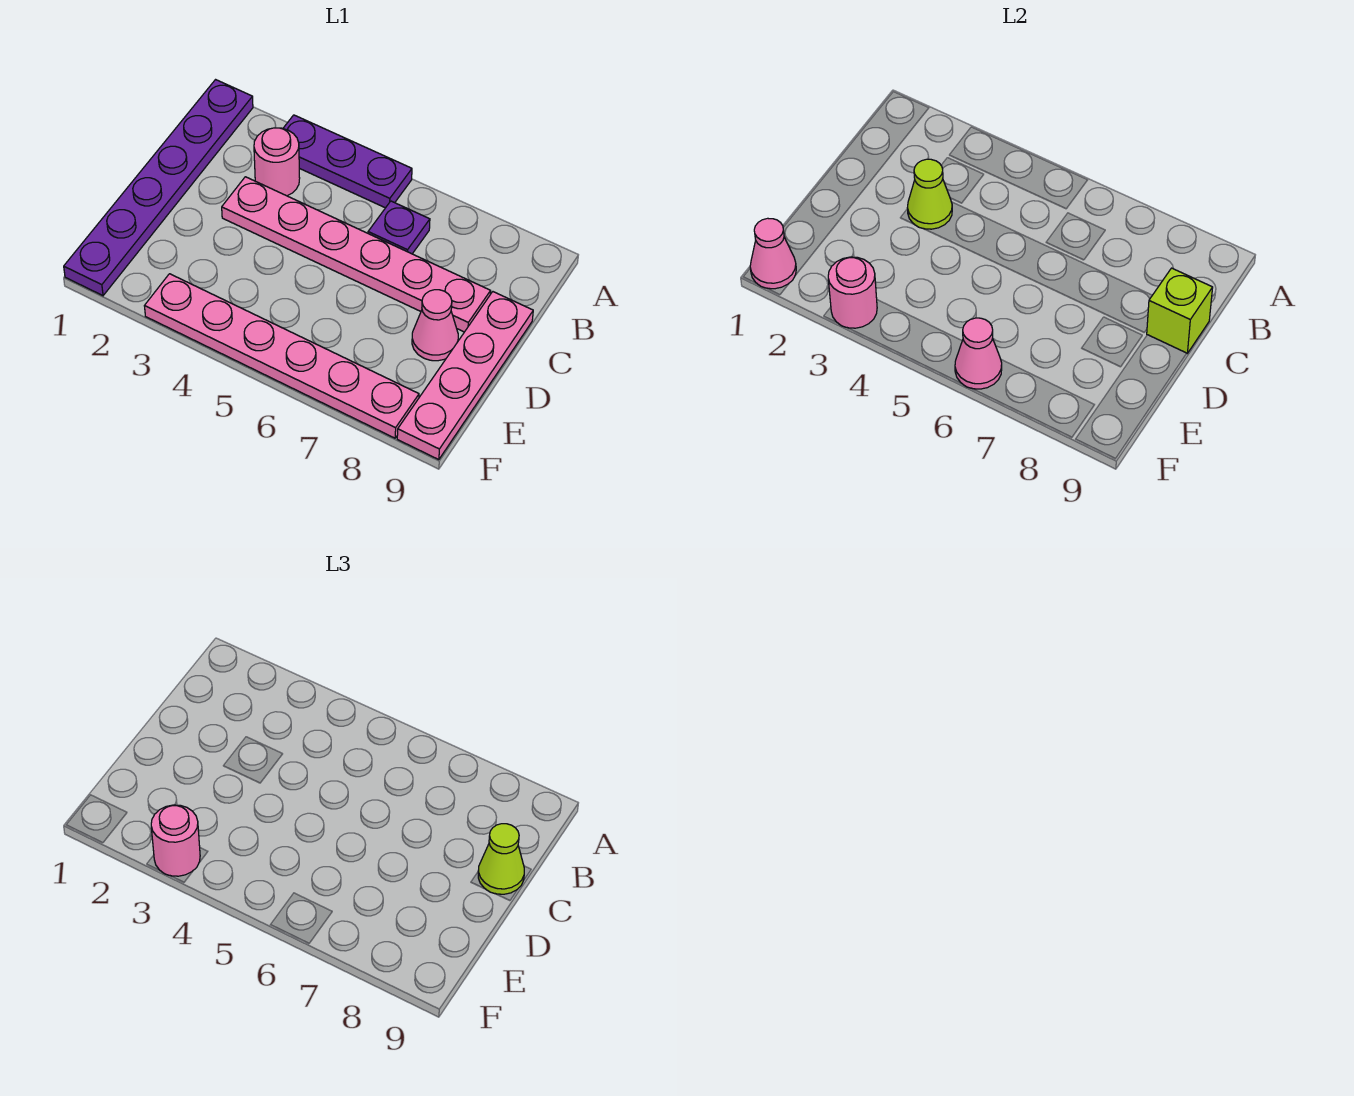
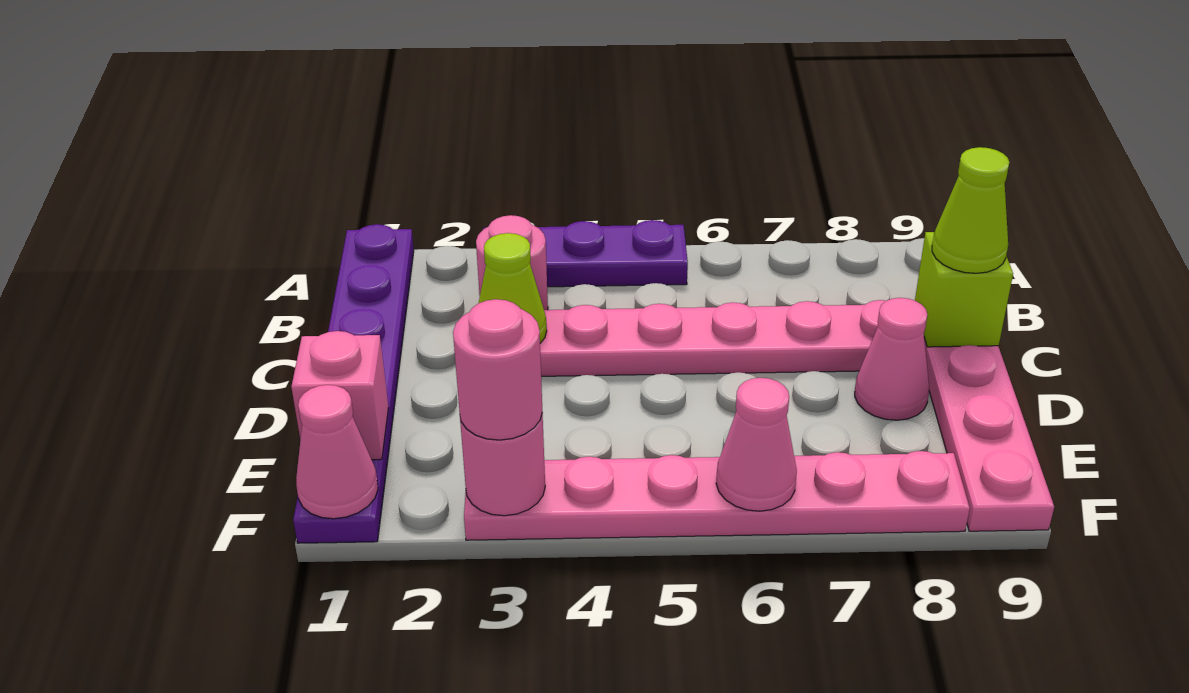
purple plate B6 level 1 -> none
none -> pink brick E1 level 2

